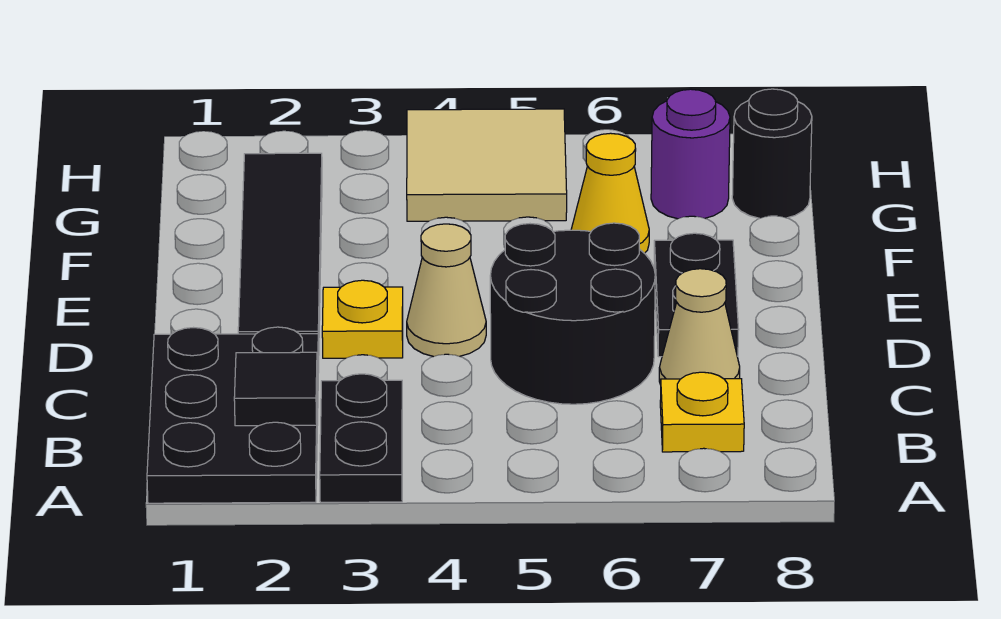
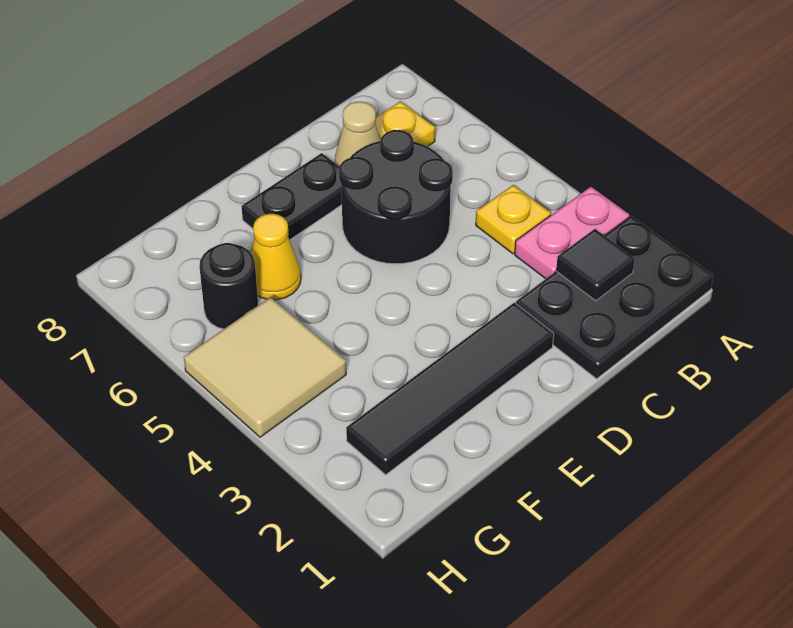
black plate A3:B3 level 1 -> pink plate A3:B3 level 1
yellow plate D3 level 1 -> yellow plate B4 level 1
tan cone D4 level 1 -> none
purple round brick G7 level 1 -> none
black round brick G8 level 1 -> black round brick G6 level 1

